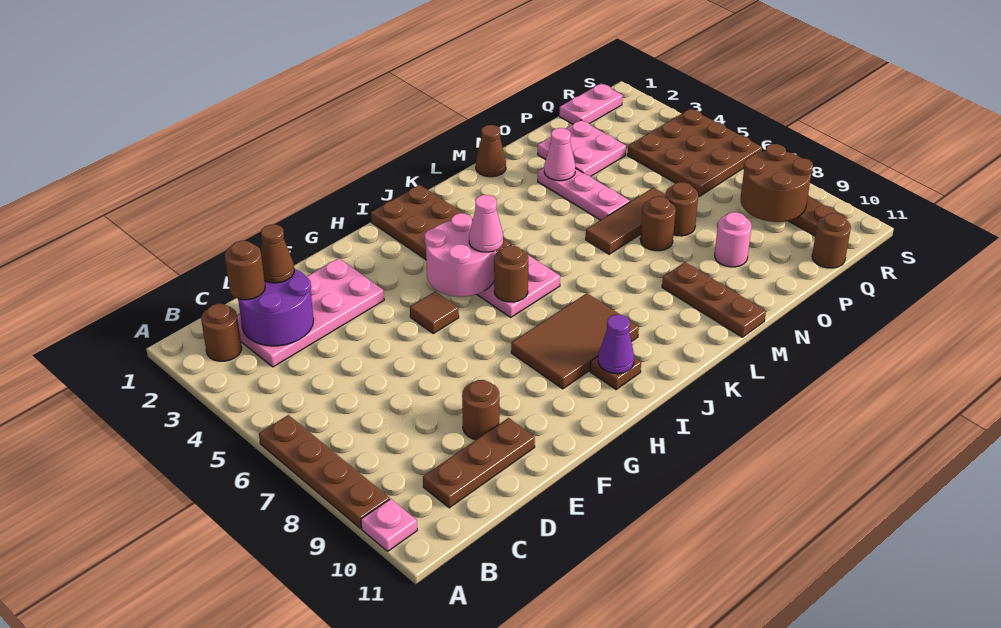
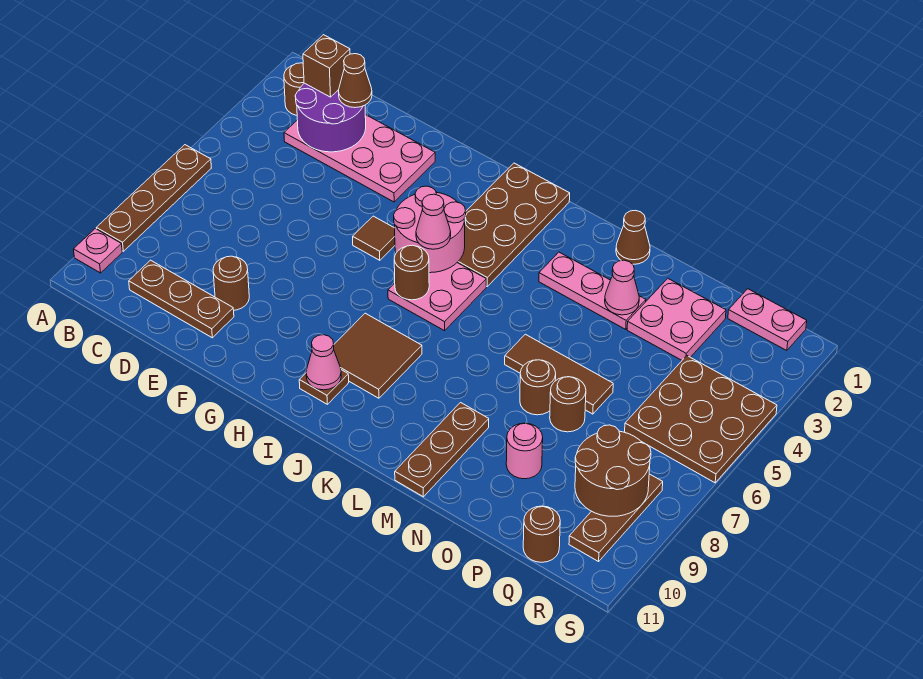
brown round brick C2 level 3 -> brown brick C2 level 3
brown tile H8:J9 level 1 -> brown tile I8:J9 level 1
purple cone I10 level 2 -> pink cone I10 level 2
pink plate N3:N5 level 1 -> pink plate L3:N3 level 1

